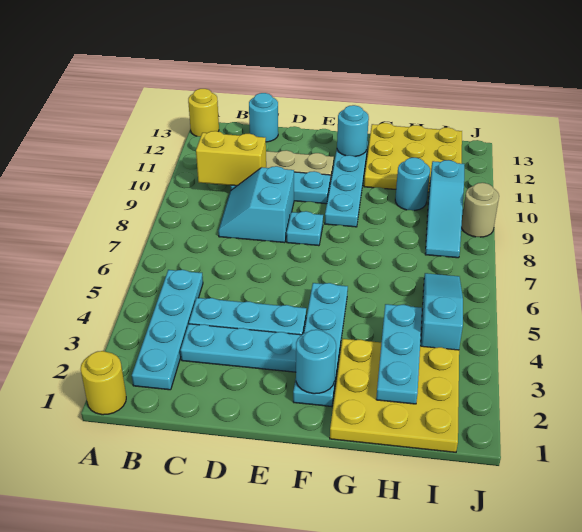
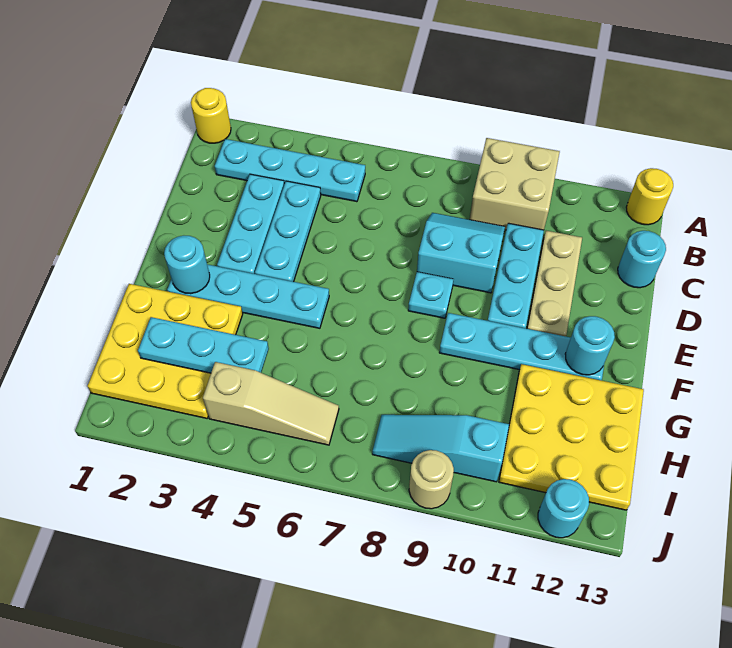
none -> tan brick A9:B10 level 1
yellow brick B10:C10 level 2 -> none
cyan round brick H10 level 1 -> cyan round brick J12 level 1
cyan slope I4:I6 level 1 top 4 -> tan slope I4:I6 level 1 top 4

